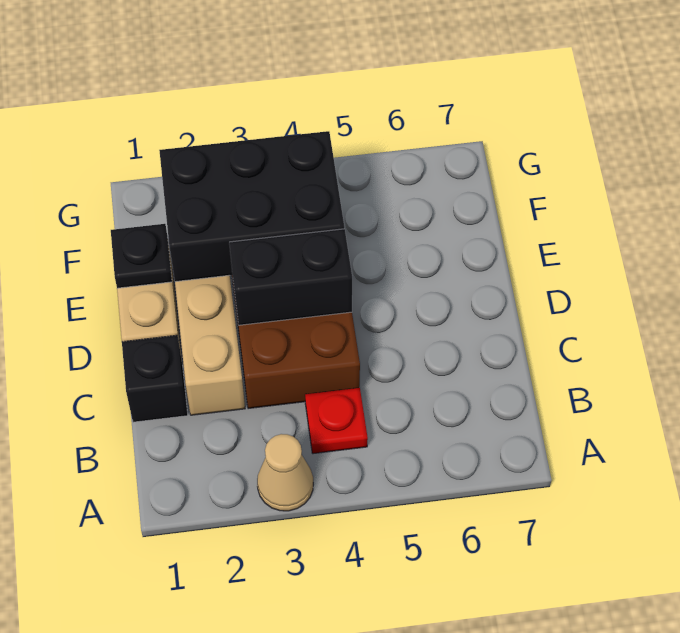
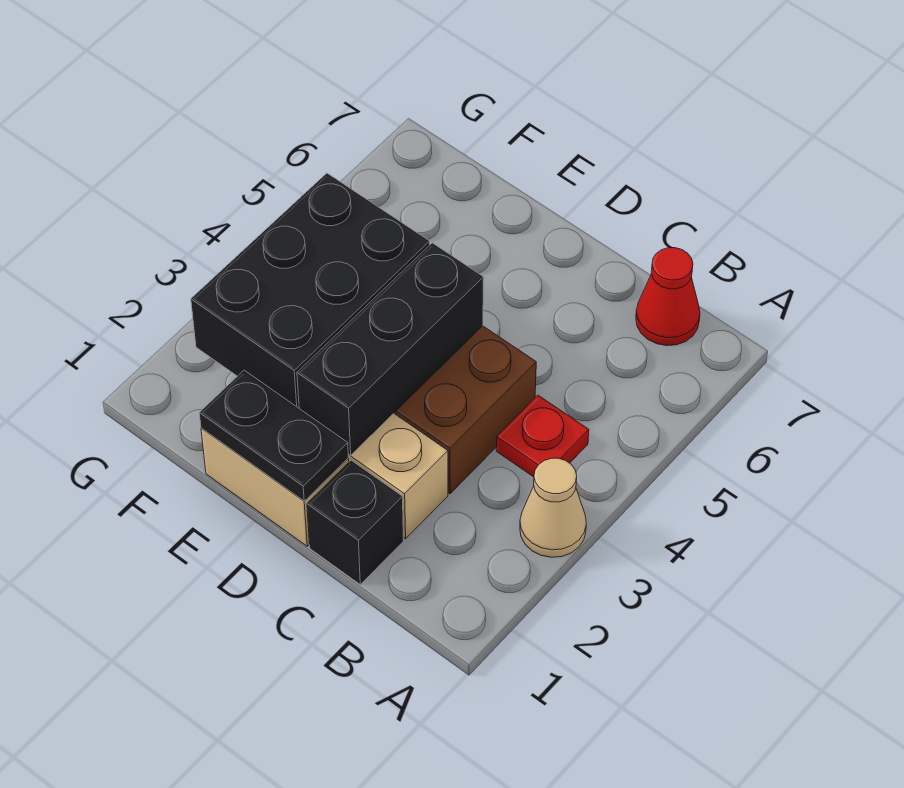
none -> red cone B7 level 1
black brick D3:D4 level 2 -> black brick D2:D4 level 2
black plate E1 level 2 -> black plate D1:E1 level 2

